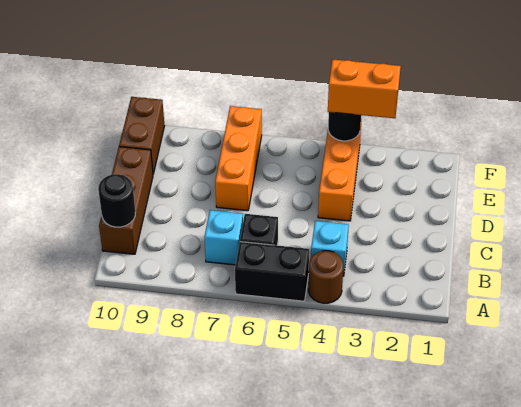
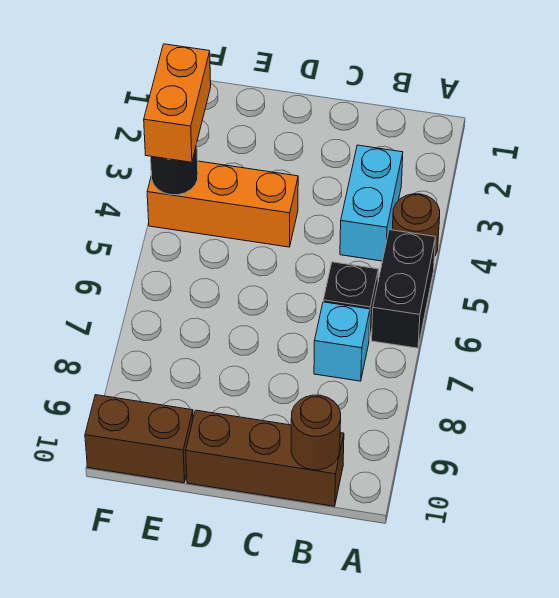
cyan brick B4 level 1 -> cyan brick B3:B4 level 1
black round brick B10 level 2 -> brown round brick B10 level 2
orange brick D7:F7 level 1 -> none

